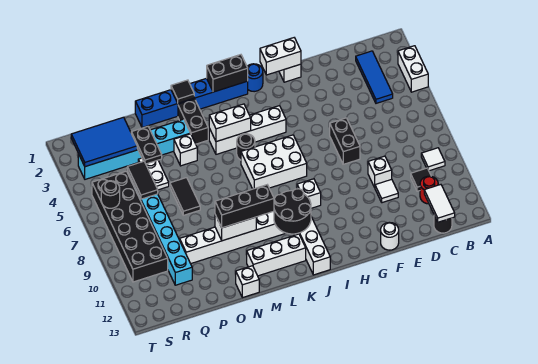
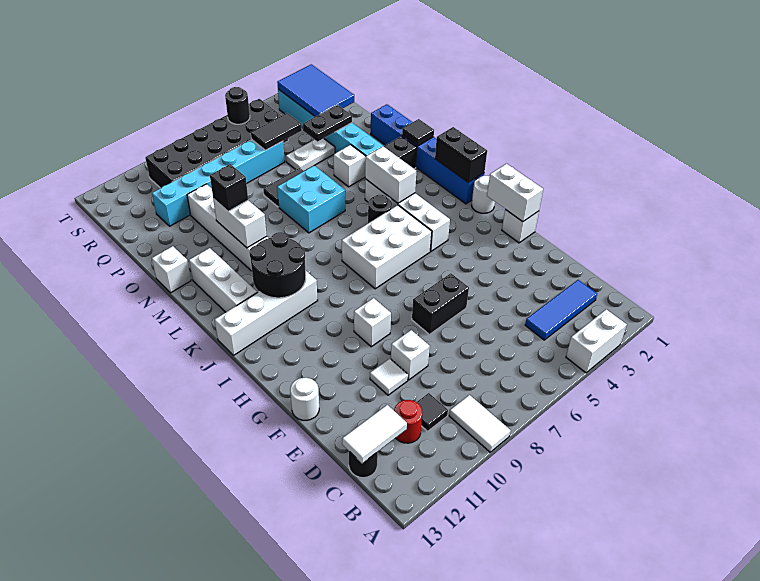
white tile B9 level 1 -> white tile A9:B9 level 1
blue round brick I1 level 1 -> white round brick I1 level 1
white brick I6:K7 level 1 -> white brick I5:J7 level 1
white brick I9 level 1 -> white brick G9 level 1
black brick L10:N10 level 3 -> black brick N10 level 3
none -> cyan brick M6:N7 level 1

